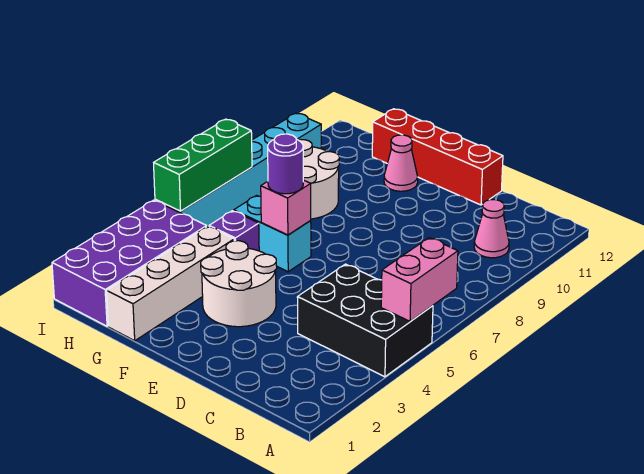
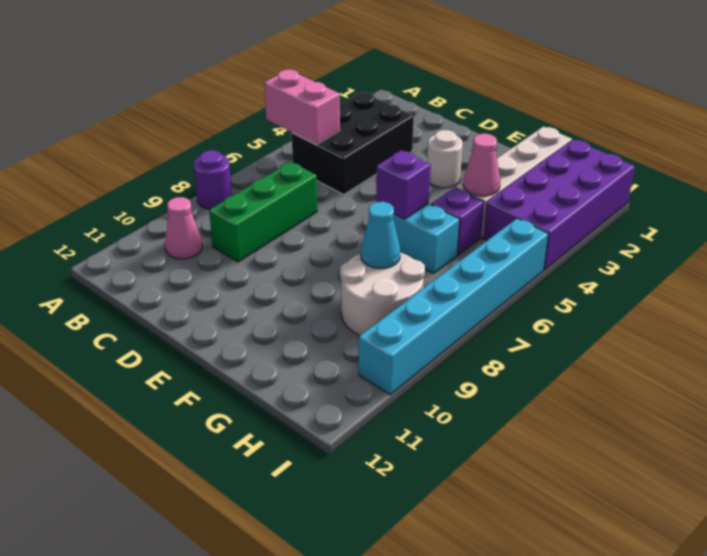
black brick A4:C5 level 1 -> black brick B3:C5 level 1
pink brick A5:A6 level 2 -> pink brick A5:B5 level 2
red brick D12:G12 level 1 -> none
white round brick E3:F4 level 1 -> white round brick E3 level 1
pink brick F6 level 2 -> purple brick F6 level 2
purple round brick F6 level 3 -> purple round brick A8 level 1
pink cone F11 level 1 -> pink cone G4 level 2
none -> cyan cone G8 level 2
green brick I5:I7 level 2 -> green brick C7:C9 level 1

